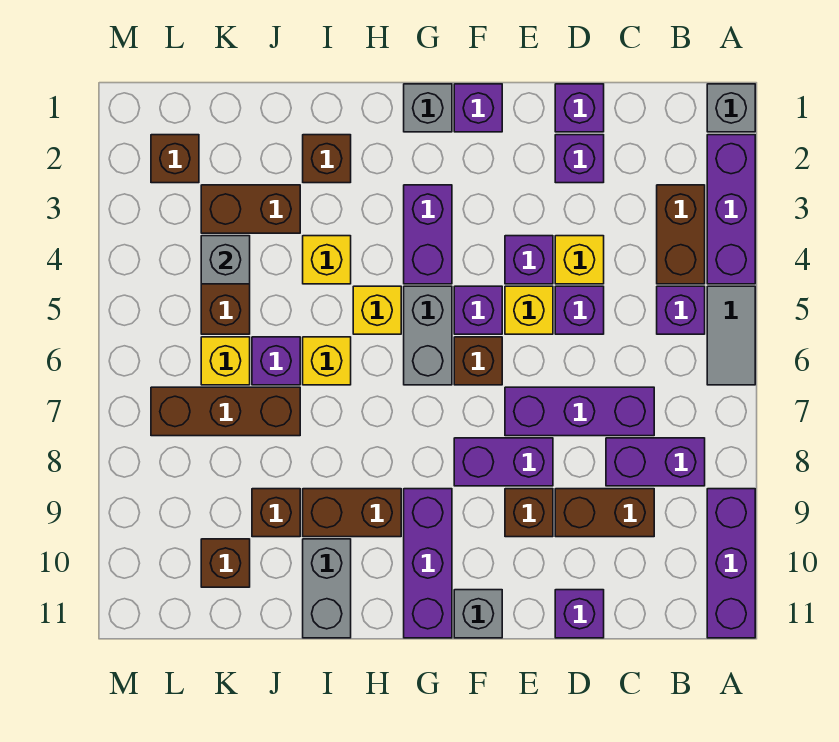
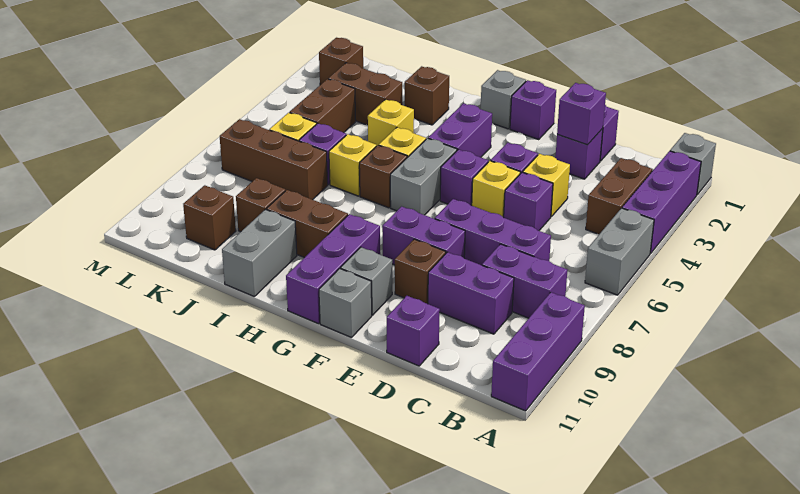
grey tile A5:A6 level 1 -> grey brick A5:A6 level 1
purple brick B5 level 1 -> purple brick D2 level 2
brown brick C9:D9 level 1 -> purple brick C9:D9 level 1
brown brick F6 level 1 -> brown brick H6 level 1
grey brick K4 level 2 -> grey brick F10 level 1

